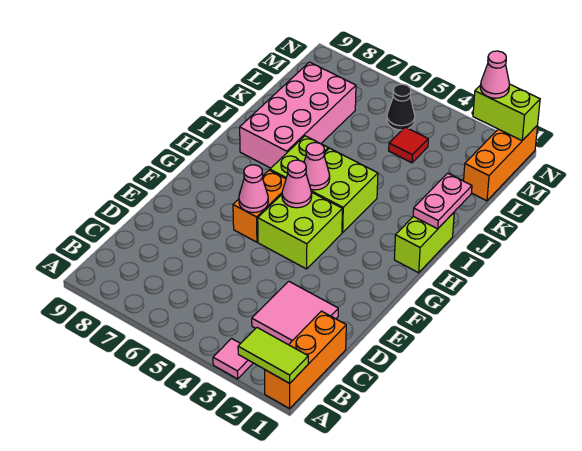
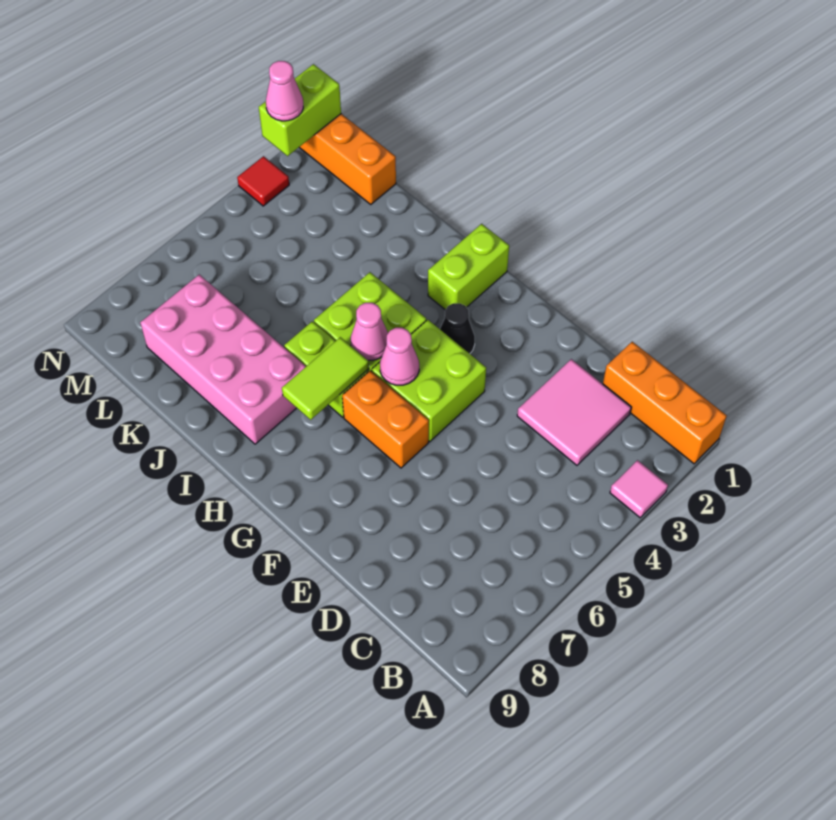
lime tile A1:A2 level 2 -> lime tile H6:H7 level 2
pink cone F6 level 2 -> none
lime brick H1:I1 level 1 -> lime brick H1:H2 level 1
pink plate I1:J1 level 2 -> none
red tile L4 level 1 -> red tile N3 level 1
black cone M5 level 1 -> black cone G3 level 1

